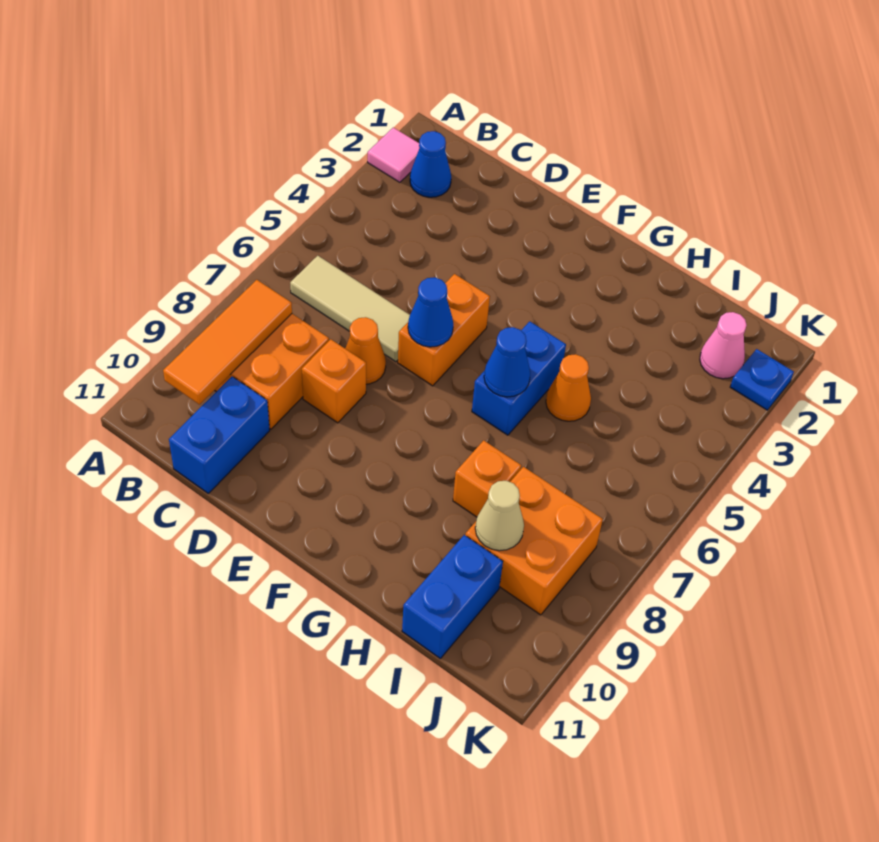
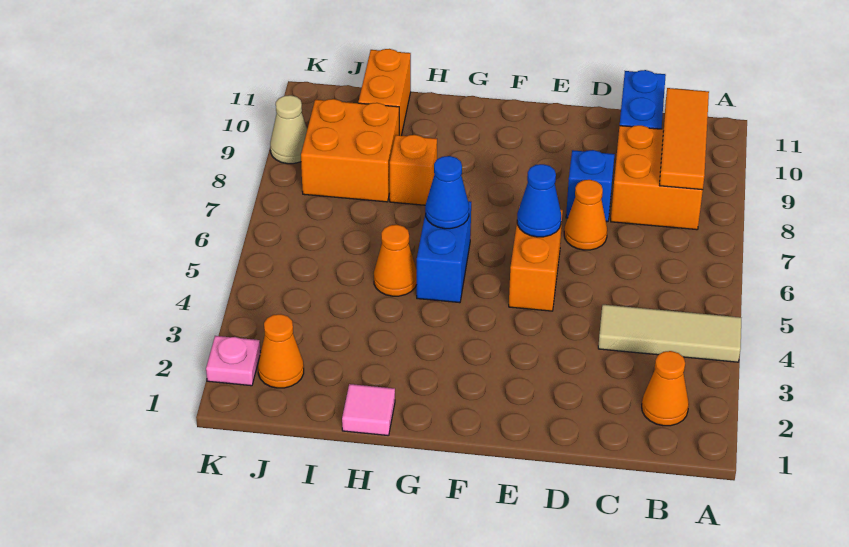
pink tile A2 level 1 -> pink tile H1 level 1
blue cone B2 level 1 -> orange cone B2 level 1
tan tile B6:D6 level 1 -> tan tile A4:C4 level 1
orange brick D8 level 1 -> blue brick D8 level 1
tan cone I9 level 2 -> tan cone K9 level 1
blue brick I10:I11 level 1 -> orange brick I10:I11 level 1
pink cone J2 level 1 -> orange cone J2 level 1
blue plate K2 level 1 -> pink plate K2 level 1

